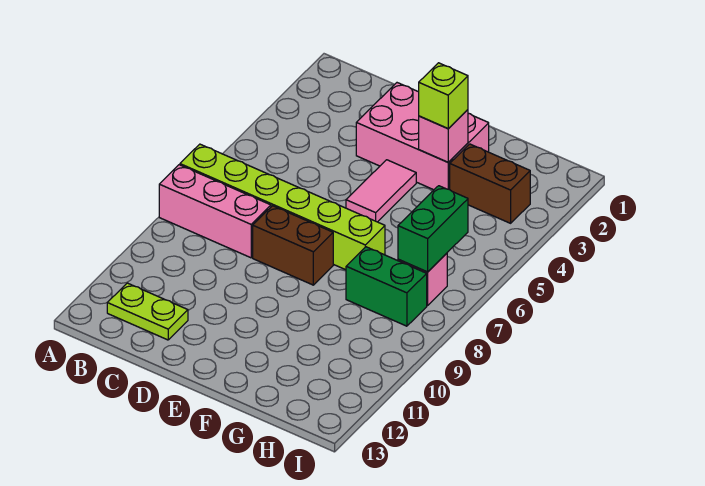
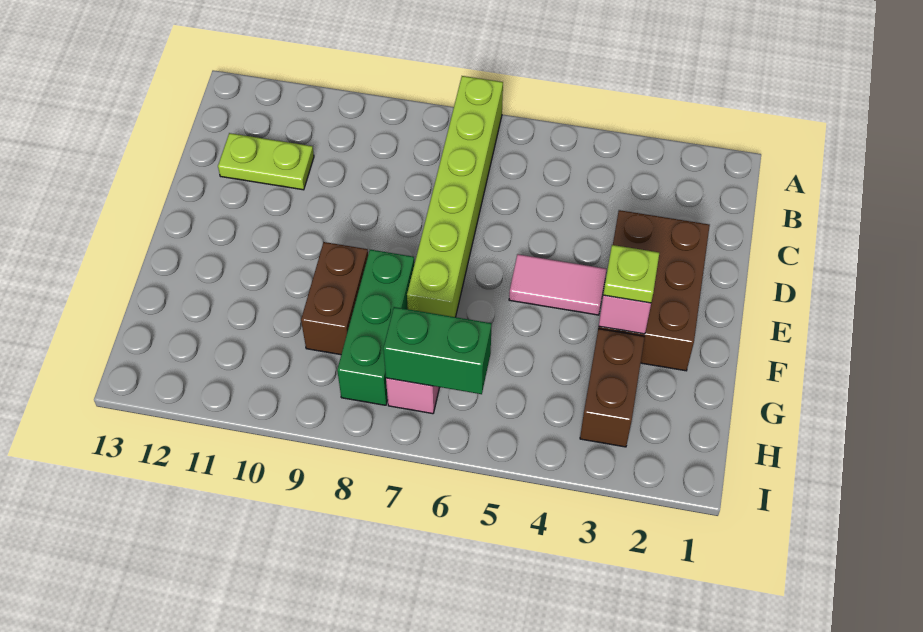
pink brick A8:C8 level 1 -> none
lime plate B12:C12 level 1 -> lime plate C11:C12 level 1
pink brick D2:F3 level 1 -> brown brick D2:F3 level 1
brown brick D8:E8 level 1 -> brown brick F9:G9 level 1
lime brick F3 level 3 -> lime plate F3 level 3
green brick G8:H8 level 1 -> green brick F8:H8 level 1

